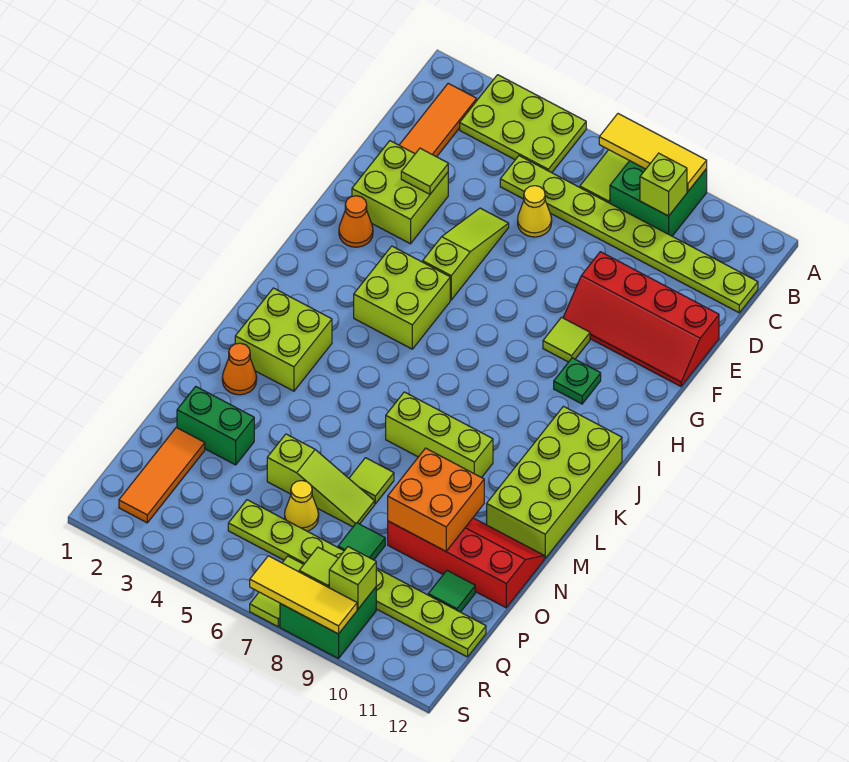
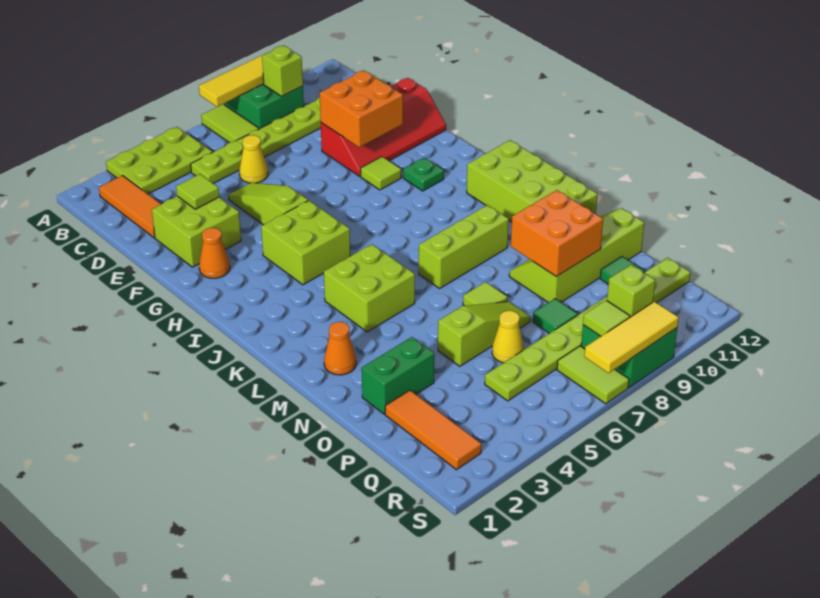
none -> orange brick E9:F10 level 2
lime brick K2:L3 level 1 -> lime brick K4:L5 level 1
red slope N9:O12 level 1 top O -> lime slope N9:O12 level 1 top O

